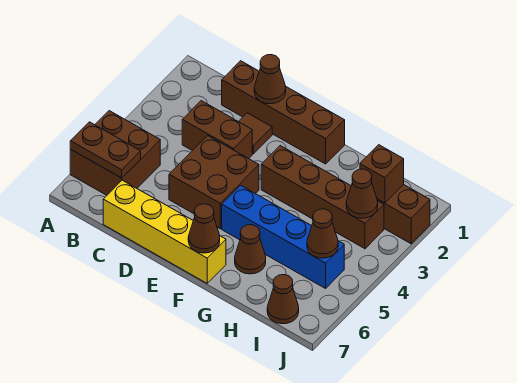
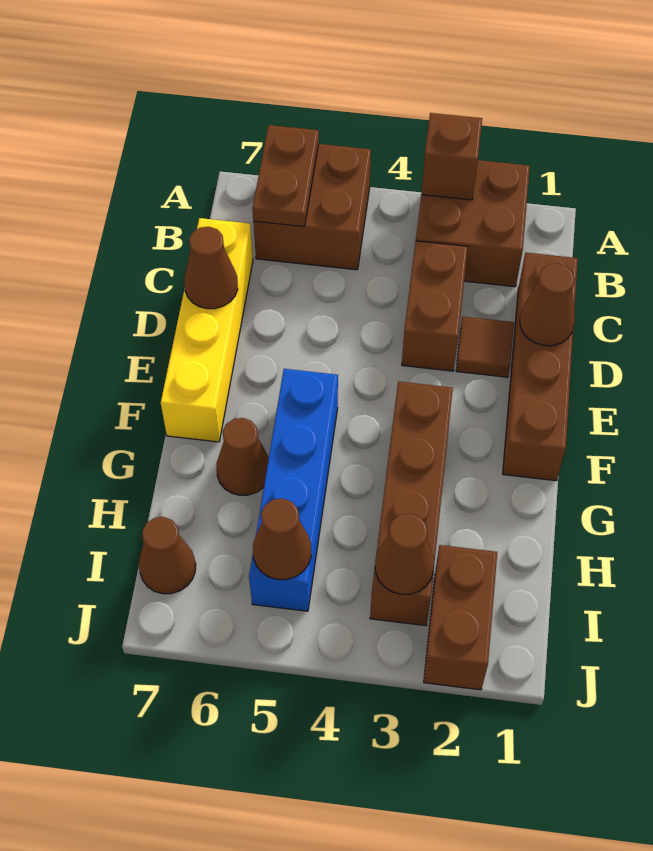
brown brick D4:E5 level 1 -> brown brick A2:B3 level 1
brown cone F7 level 2 -> brown cone D7 level 2
brown brick I2 level 2 -> brown brick A3 level 2

